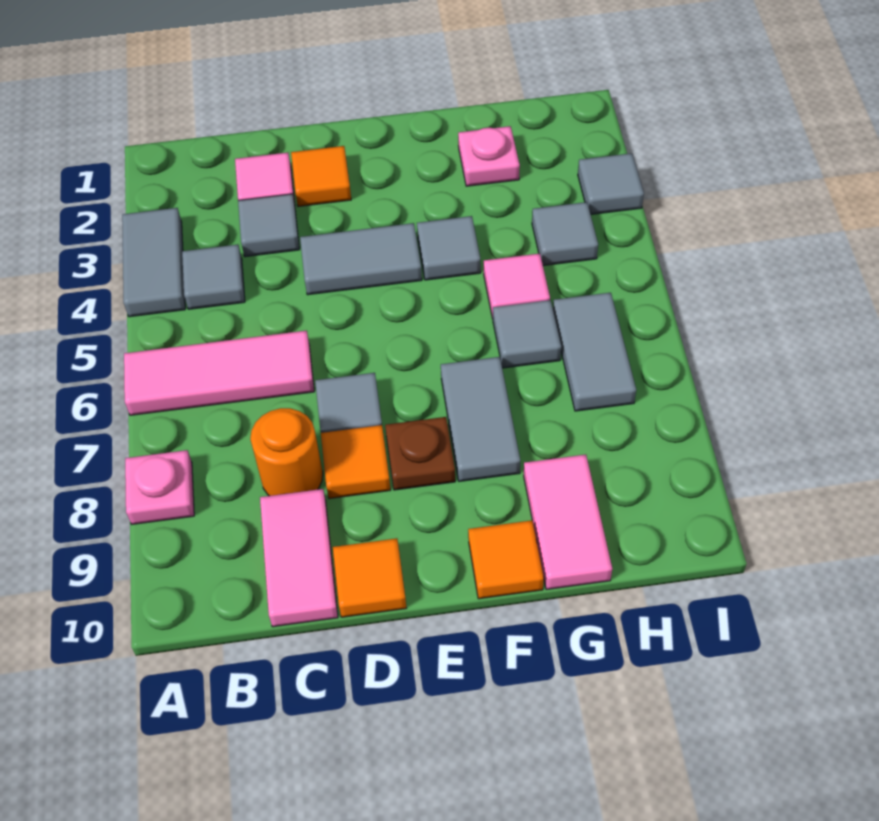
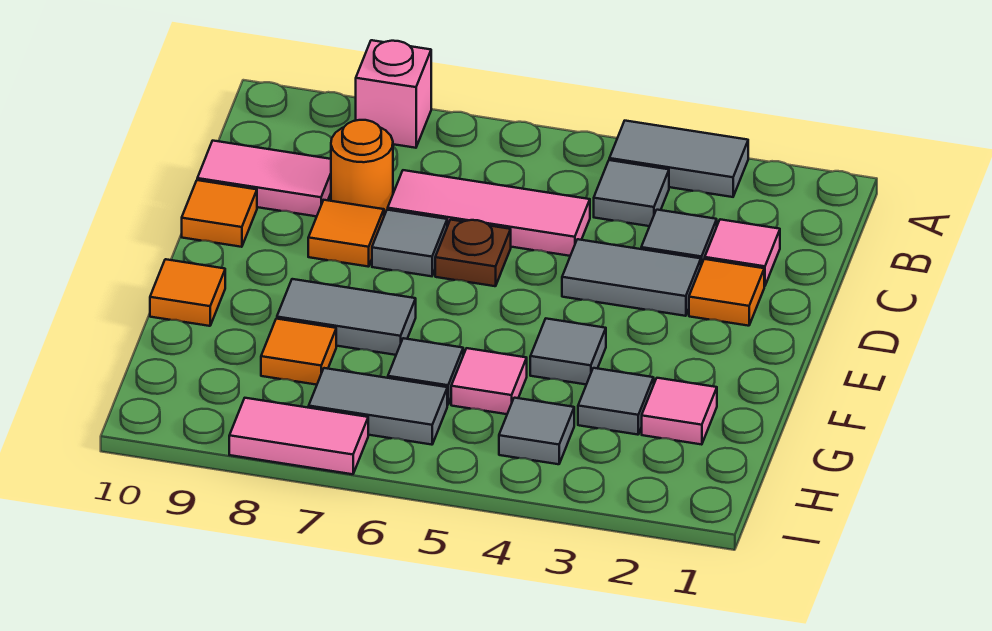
pink tile A6:C6 level 1 -> pink tile C5:C7 level 1
pink plate A8 level 1 -> pink brick A8 level 1
grey tile D4:E4 level 1 -> grey tile D3:D4 level 1
brown plate E8 level 1 -> brown plate D6 level 1
pink plate G2 level 1 -> pink tile G2 level 1
none -> orange tile G8 level 1
pink tile G9:G10 level 1 -> pink tile I7:I8 level 1
grey tile I3 level 1 -> grey tile G3 level 1

